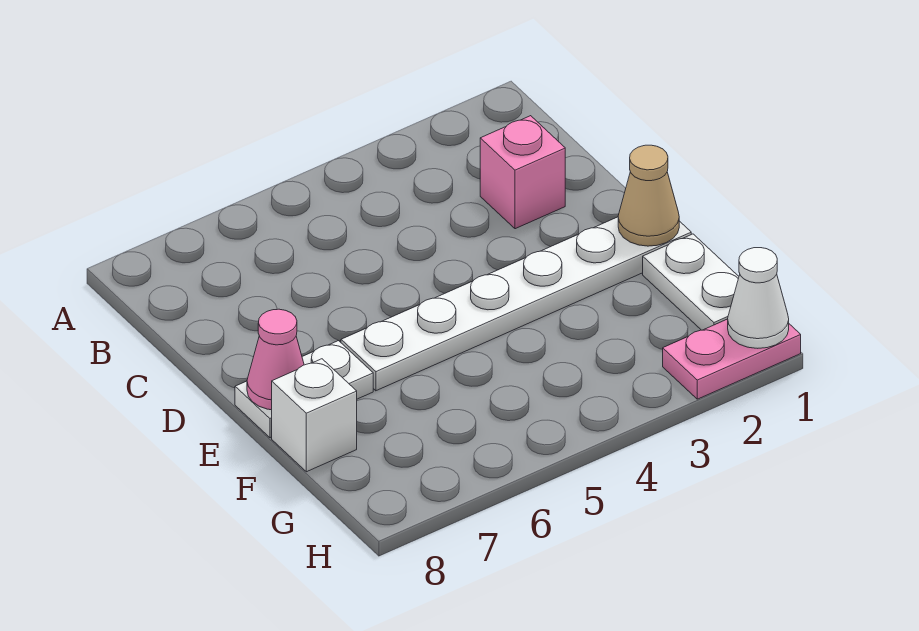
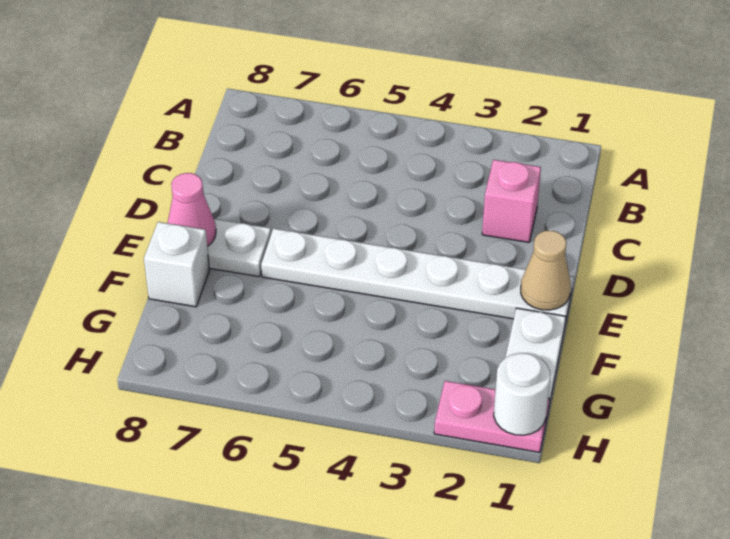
white cone H1 level 2 -> white round brick H1 level 2

